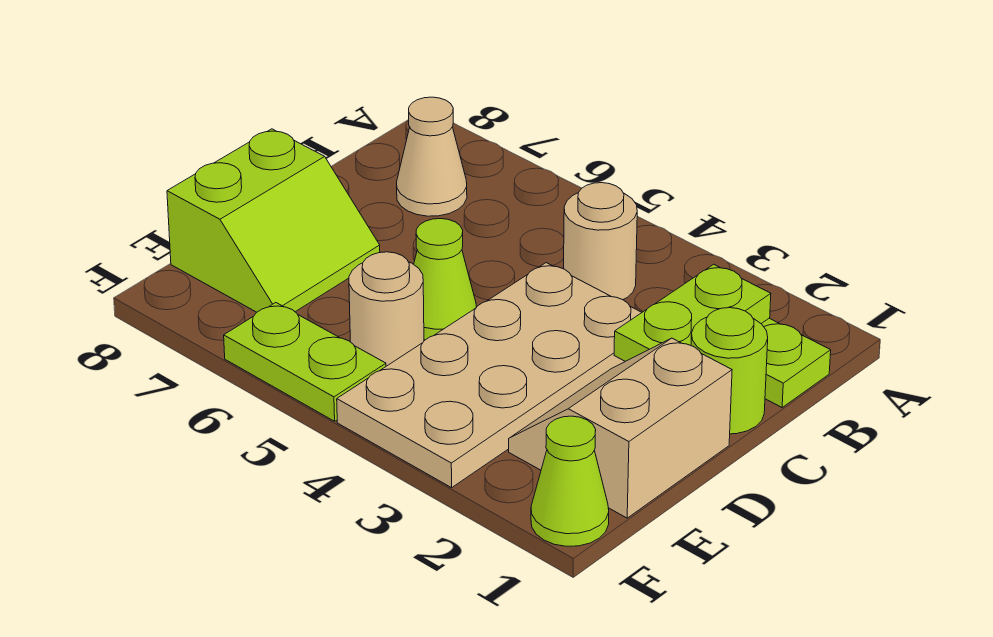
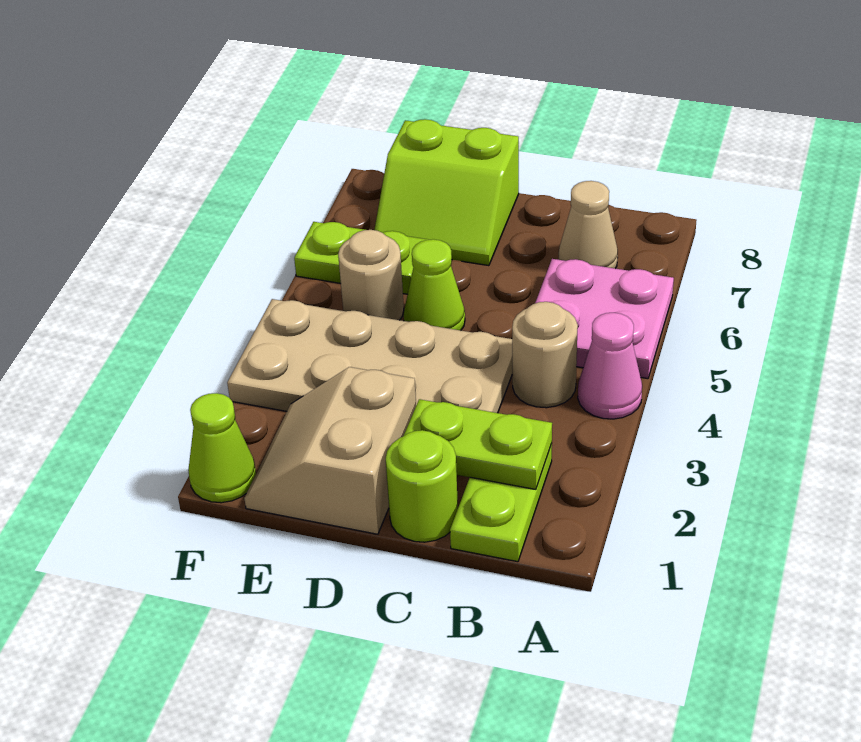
none -> pink cone A4 level 1
none -> pink plate A5:B6 level 1
tan slope D1:E2 level 1 top 1 -> tan slope D1:E2 level 1 top D
lime plate F5:F6 level 1 -> lime plate E6:F6 level 1

